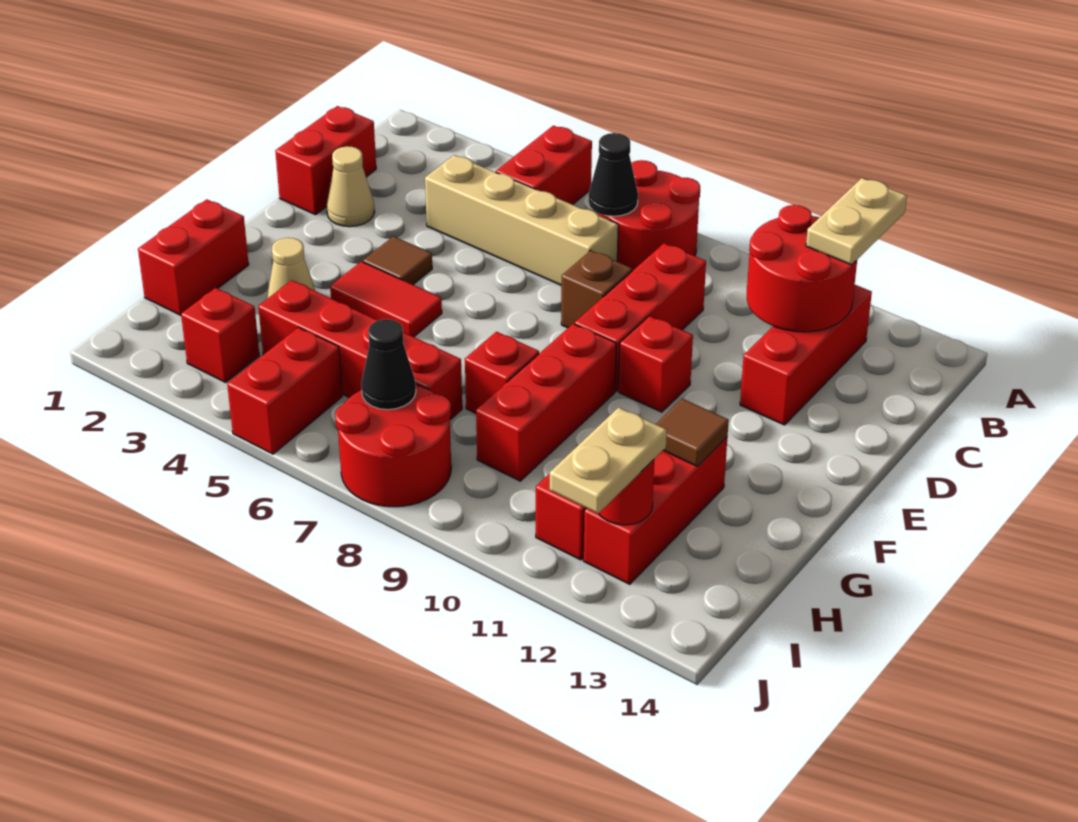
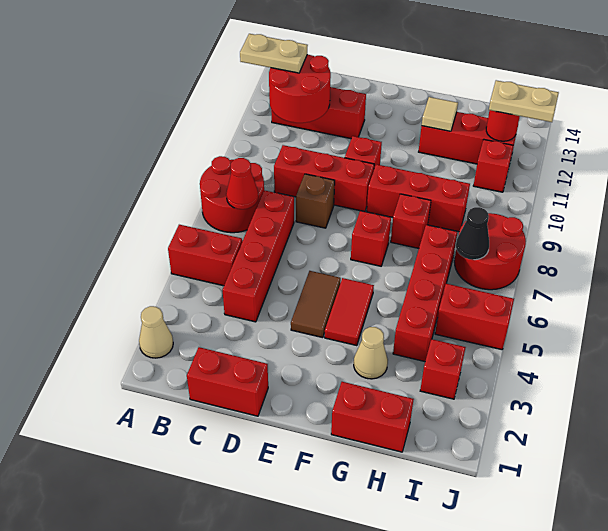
black cone B7 level 2 -> red cone B7 level 2
tan brick C4:C7 level 1 -> red brick C4:C7 level 1
tan cone D2 level 1 -> tan cone A2 level 1
brown tile E4 level 1 -> brown tile E4:E5 level 1
none -> red brick F7 level 1
brown tile G12 level 2 -> tan tile G12 level 2

